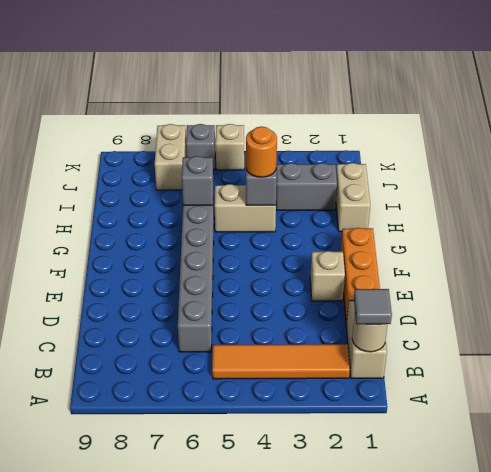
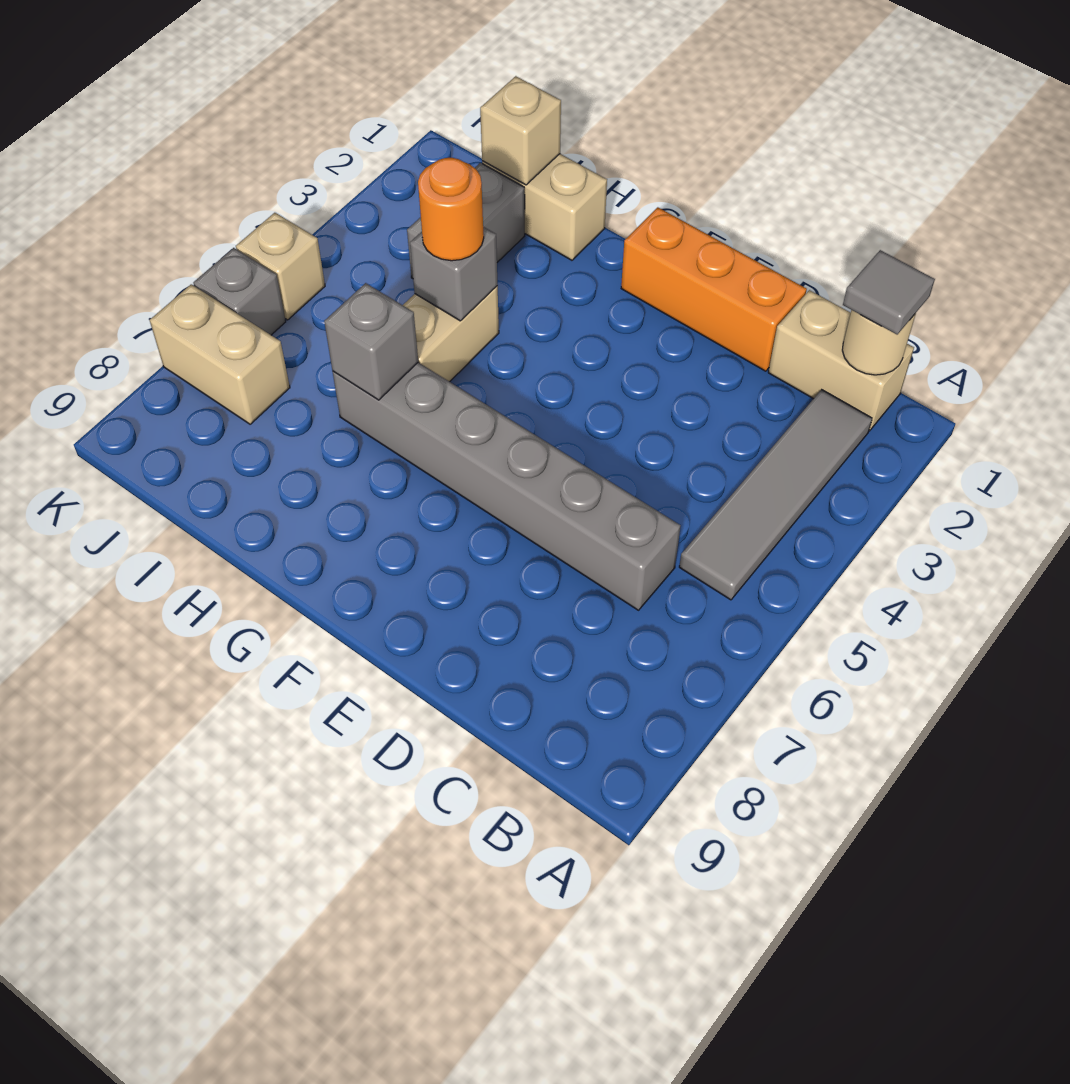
orange tile B2:B5 level 1 -> grey tile B2:B5 level 1
tan brick E2 level 1 -> tan brick I1 level 2

